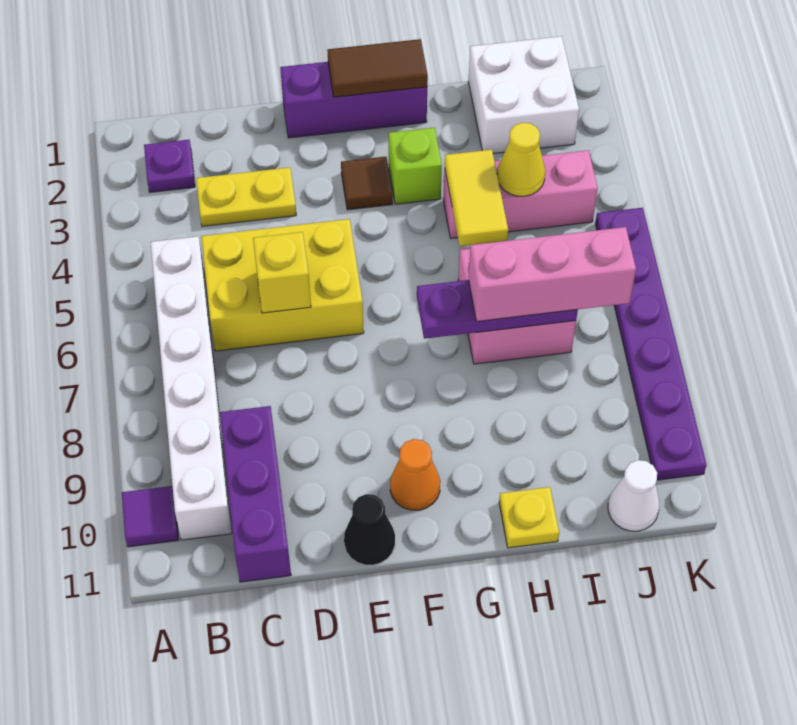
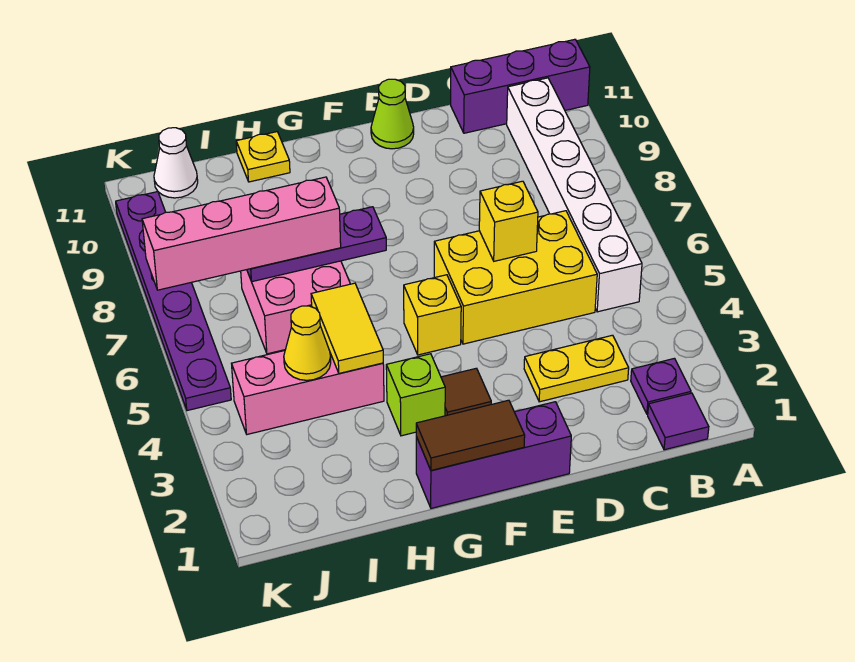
purple tile A10 level 1 -> purple tile B1 level 1
purple brick C9:C11 level 1 -> purple brick A11:C11 level 1
black cone E11 level 1 -> lime cone E11 level 1
none -> yellow brick F5 level 1
orange cone F10 level 1 -> none
pink brick H7:J7 level 3 -> pink brick H7:K7 level 3
white brick I1:J2 level 1 -> none

